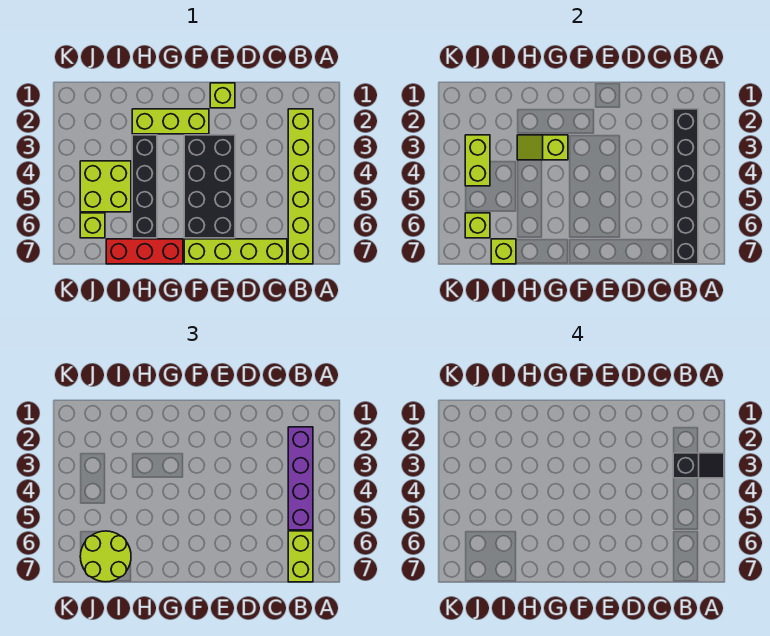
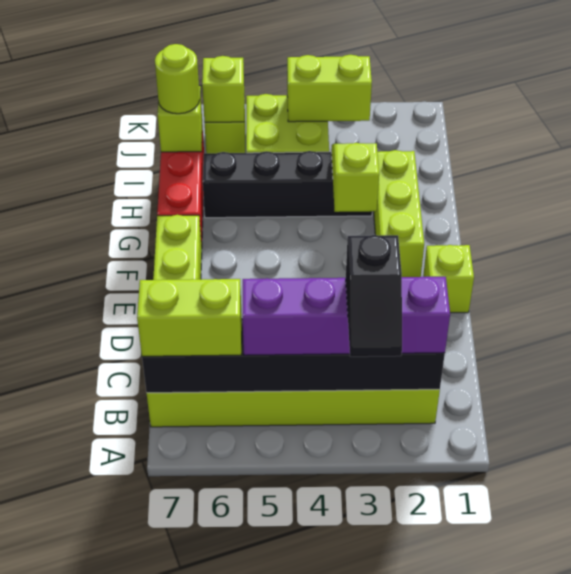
black brick E3:F6 level 1 -> none
lime round brick I6:J7 level 3 -> lime round brick I7 level 3

